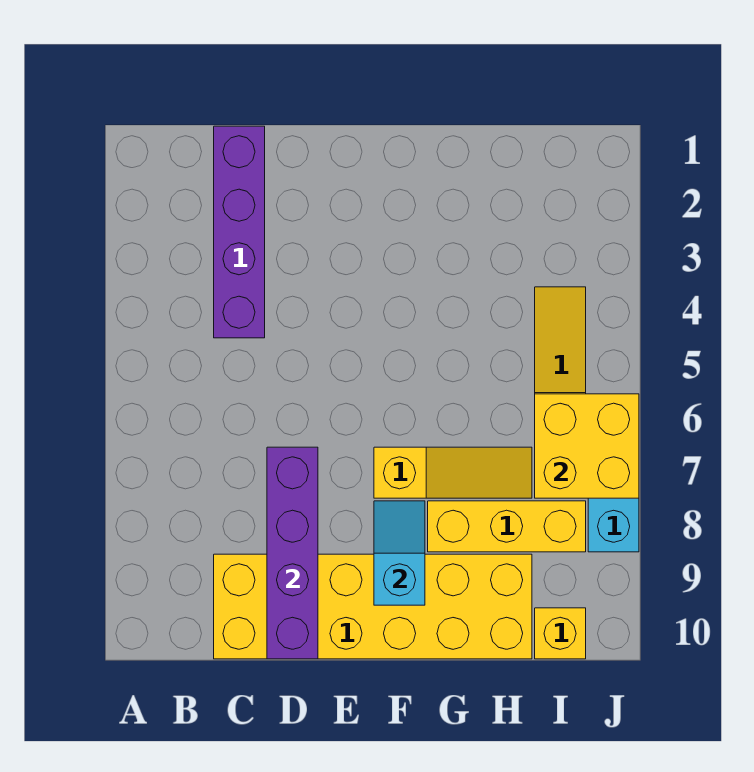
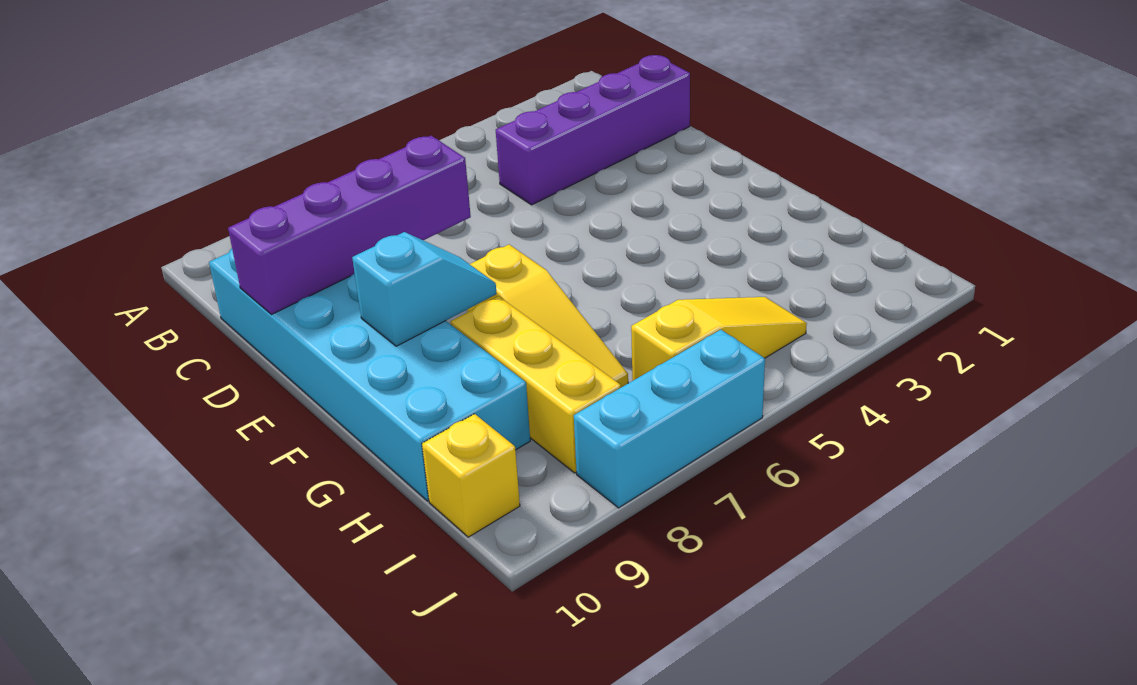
yellow brick C9:H10 level 1 -> cyan brick C9:H10 level 1
yellow brick I6:J7 level 2 -> none

